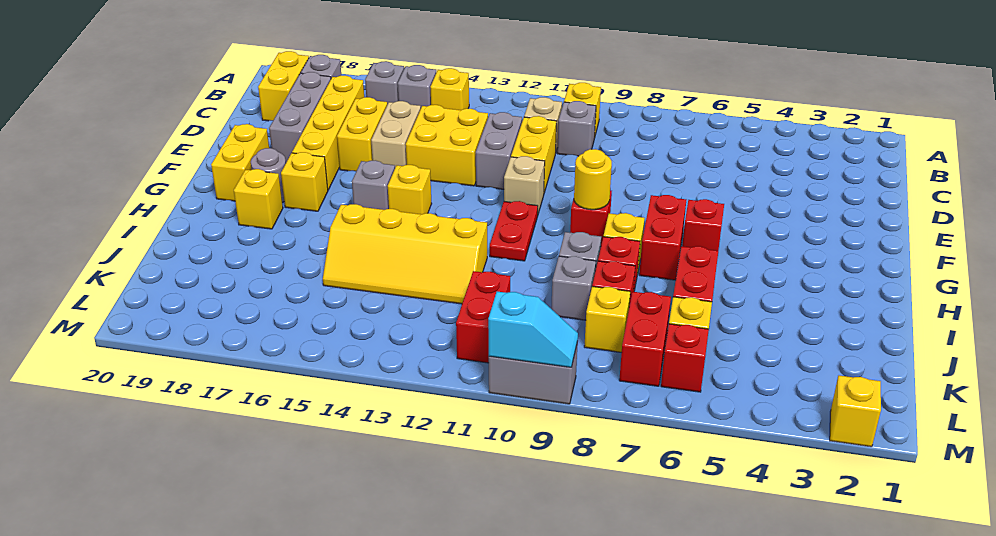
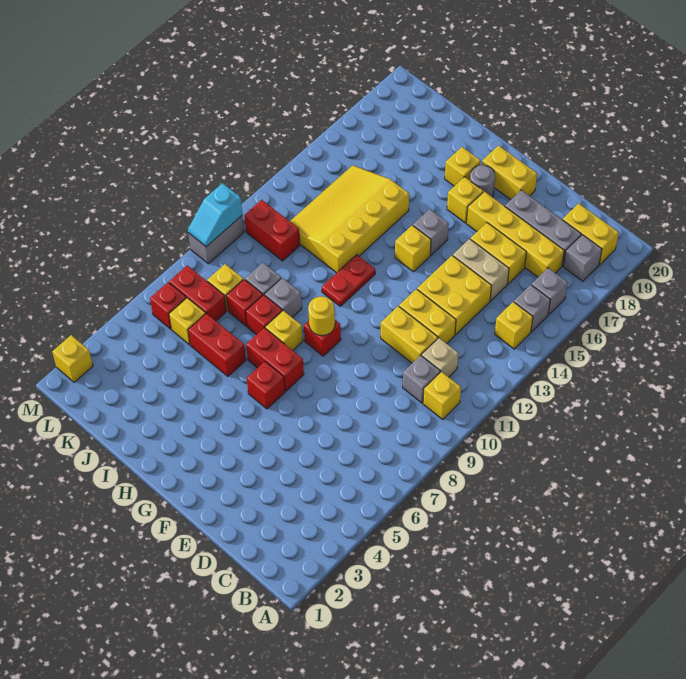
grey brick D12:E12 level 1 -> yellow brick D12:E12 level 1
tan brick F11 level 1 -> none
red plate G11:H11 level 1 -> red plate H11:H12 level 1
yellow slope I12:J15 level 1 top I -> yellow slope I12:K15 level 1 top I

